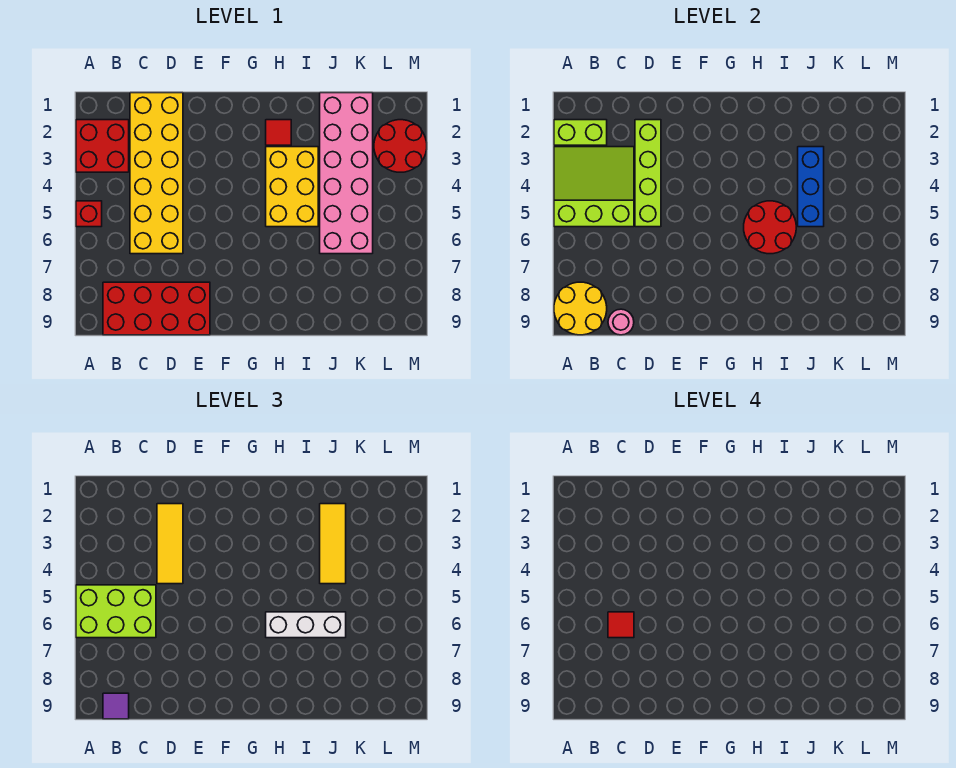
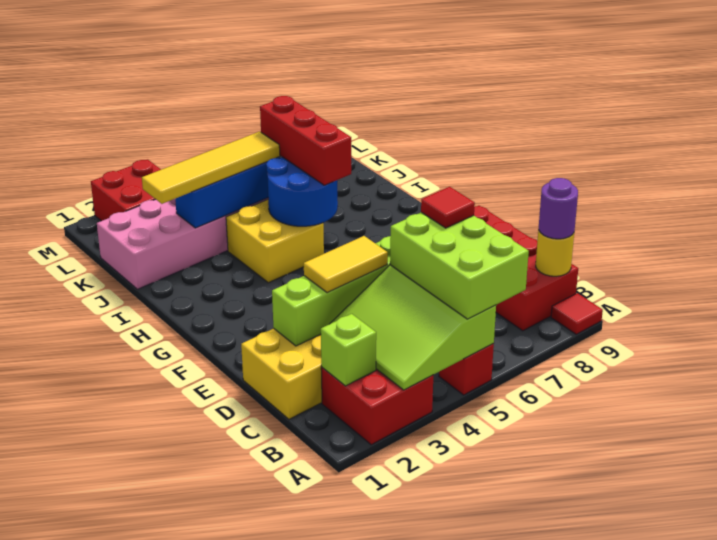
lime brick A2:B2 level 2 -> lime brick B2 level 2
yellow round brick A8:B9 level 2 -> yellow round brick B9 level 2
purple tile B9 level 3 -> purple round brick B9 level 3
pink round brick C9 level 2 -> none
yellow tile D2:D4 level 3 -> yellow tile D3:D4 level 3
red tile H2 level 1 -> red tile A9 level 1
yellow brick H3:I5 level 1 -> yellow brick H4:I5 level 1
red round brick H5:I6 level 2 -> blue round brick H5:I6 level 2
white brick H6:J6 level 3 -> red brick H6:J6 level 3
yellow tile J2:J4 level 3 -> yellow tile J2:J5 level 3
red round brick L2:M3 level 1 -> red brick L2:M3 level 1

